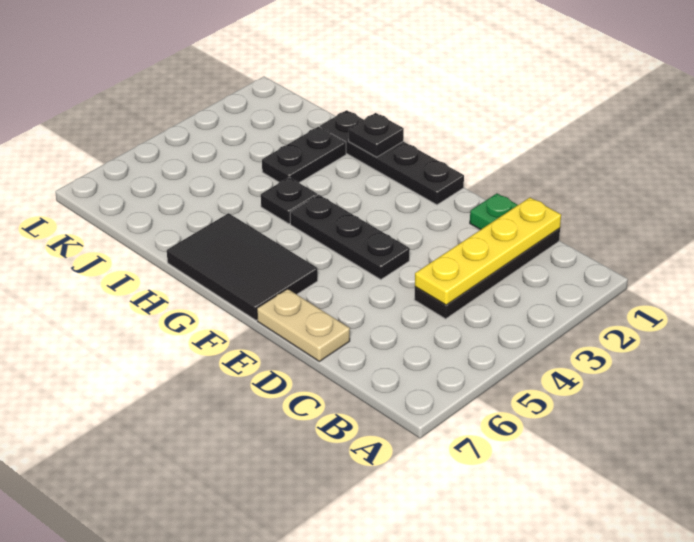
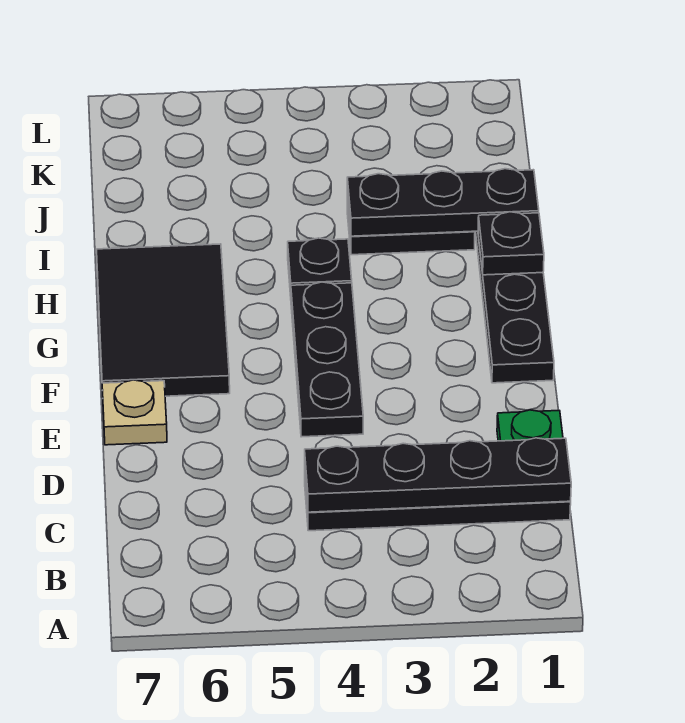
yellow plate C1:C4 level 2 -> black plate C1:C4 level 2
tan plate D7:E7 level 1 -> tan plate E7 level 1
none -> black plate I1:I3 level 2

